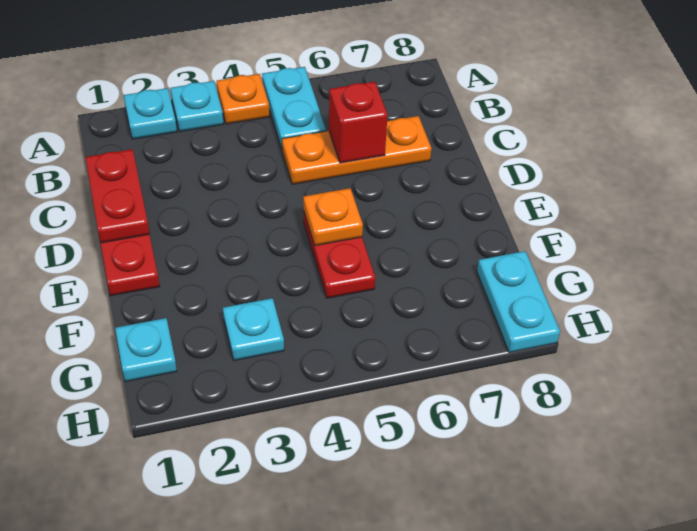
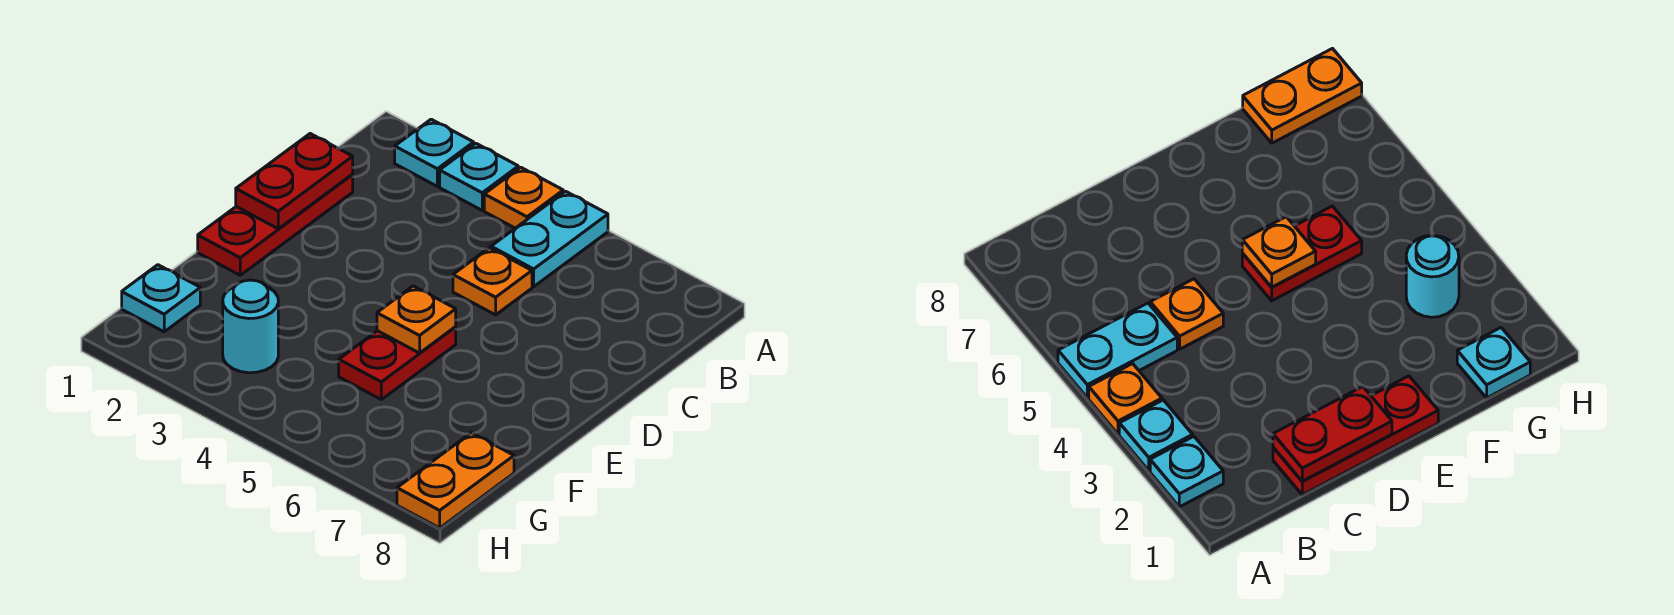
orange plate C5:C7 level 1 -> orange plate C5 level 1
red brick C6 level 2 -> none
cyan plate G3 level 1 -> cyan round brick G3 level 1
cyan plate G8:H8 level 1 -> orange plate G8:H8 level 1

